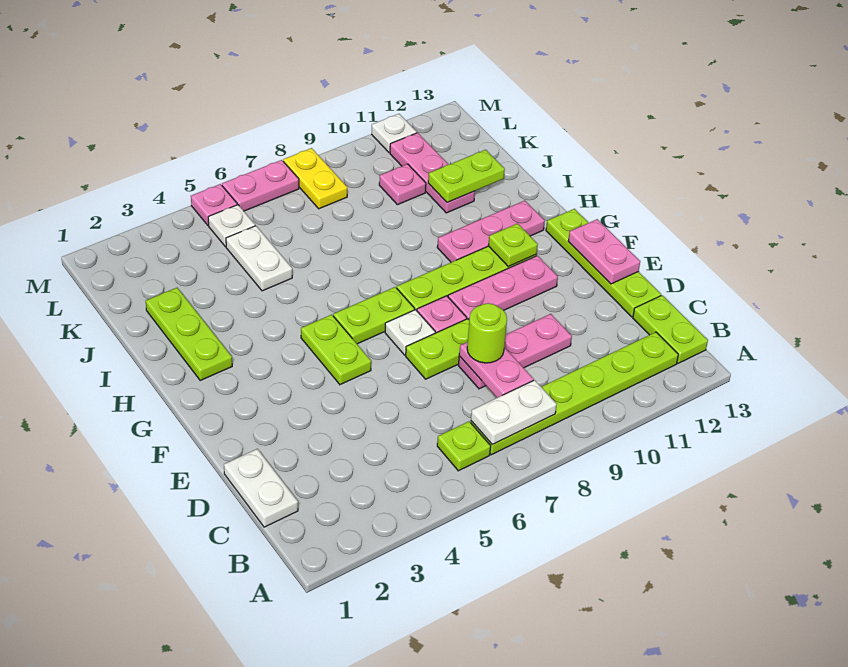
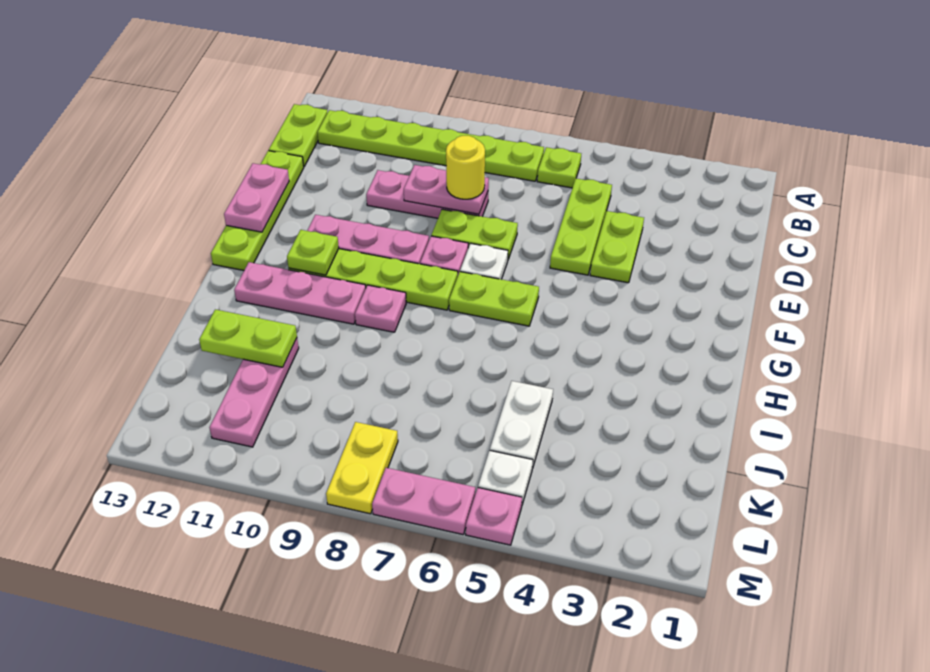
white plate B7:B8 level 2 -> none
white plate C1:D1 level 1 -> none
pink plate C8:D8 level 2 -> pink plate D8:D9 level 2
lime round brick D8 level 3 -> yellow round brick D8 level 3
lime plate F5:G5 level 1 -> lime plate D4:E4 level 1
lime plate H2:J2 level 1 -> lime plate C5:E5 level 1
pink plate K10 level 1 -> pink plate H9 level 1
white plate M11 level 1 -> none

